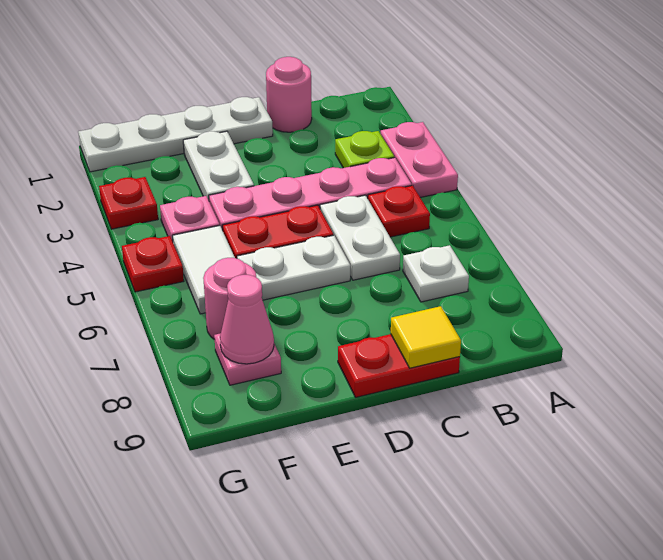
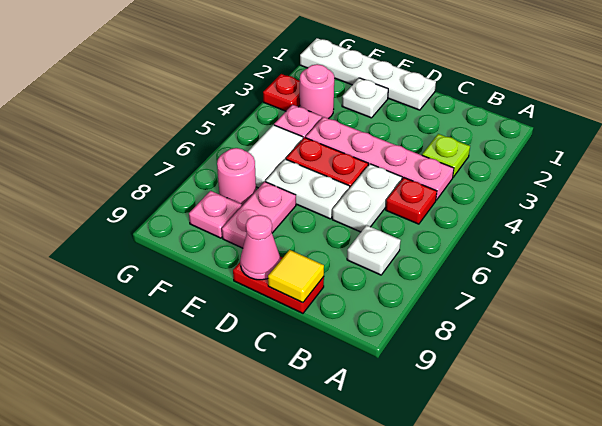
pink plate A3:A4 level 1 -> pink plate E7:E8 level 1
pink round brick C1 level 1 -> pink round brick F3 level 1
white plate E2:E3 level 1 -> white plate E2 level 1
pink cone F8 level 2 -> pink cone D9 level 2
red plate G5 level 1 -> none

